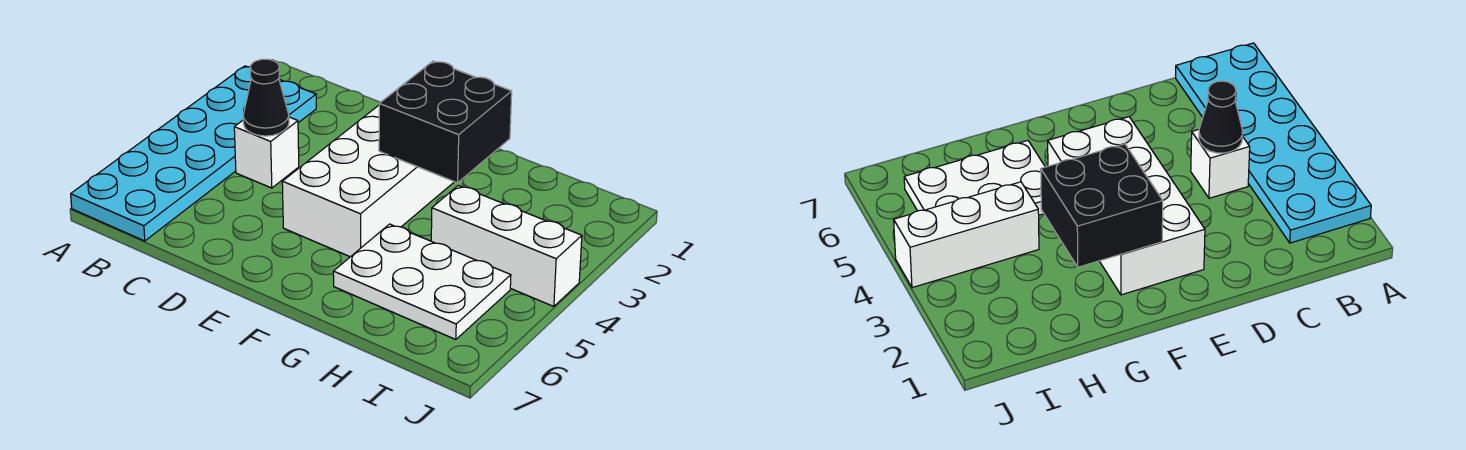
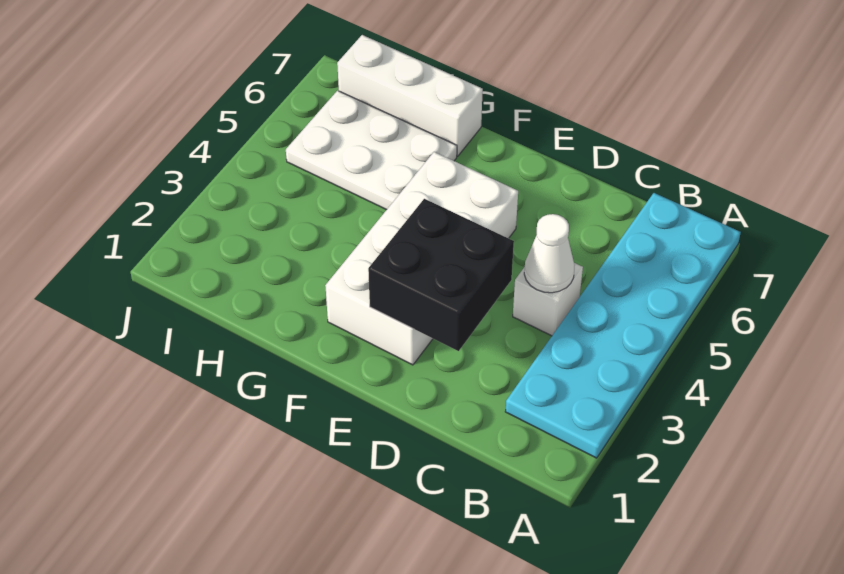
black cone C4 level 2 -> white cone C4 level 2
black brick F2:G3 level 2 -> black brick D2:E3 level 2
white brick H4:J4 level 1 -> white brick G7:I7 level 1

